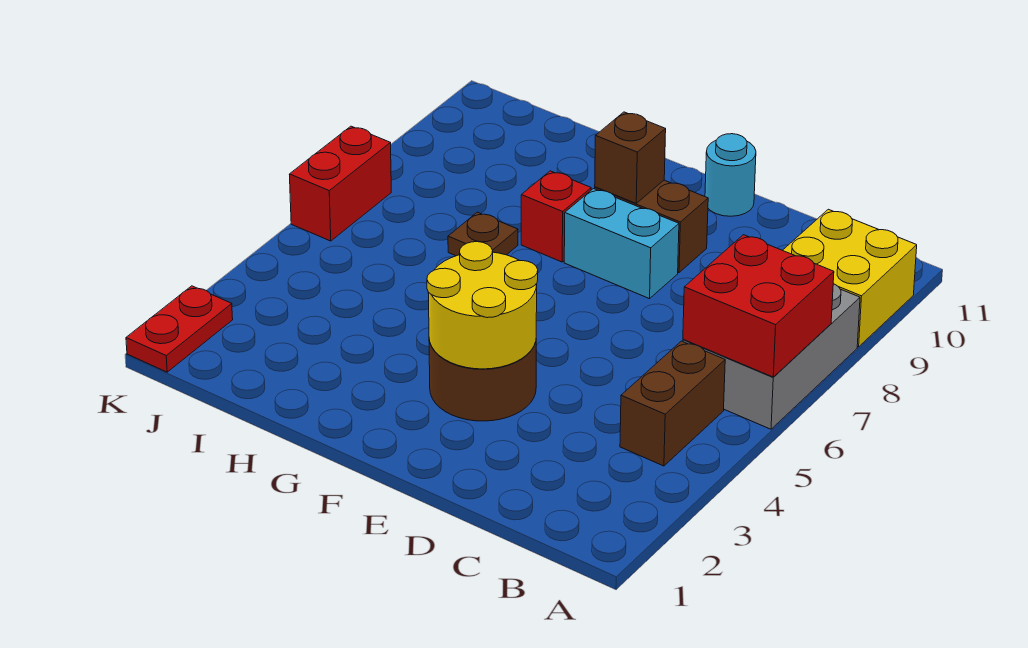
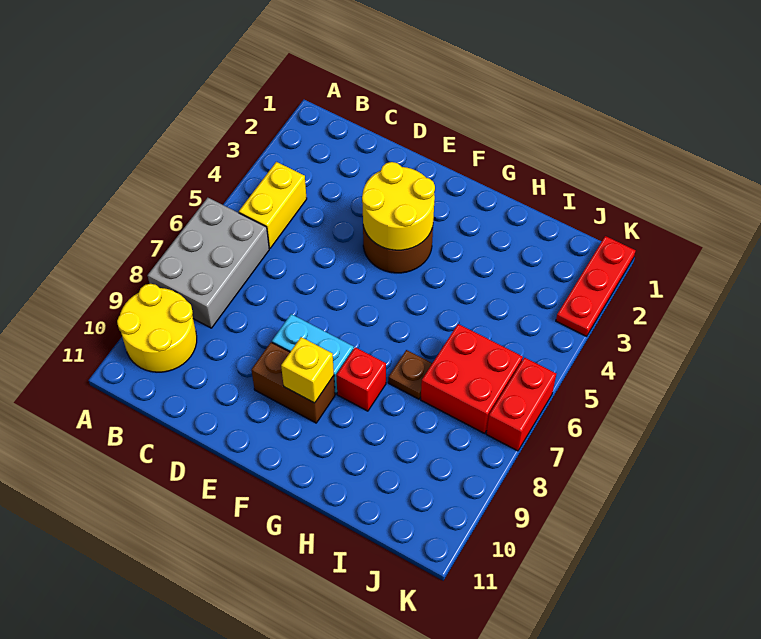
red brick A6:B7 level 2 -> red brick I6:J7 level 1
yellow brick A9:B10 level 1 -> yellow round brick A9:B10 level 1
brown brick B4:B5 level 1 -> yellow brick B4:B5 level 1
cyan round brick E11 level 1 -> none
brown brick F9 level 2 -> yellow brick F9 level 2
red plate K1:K2 level 1 -> red plate K1:K3 level 1

